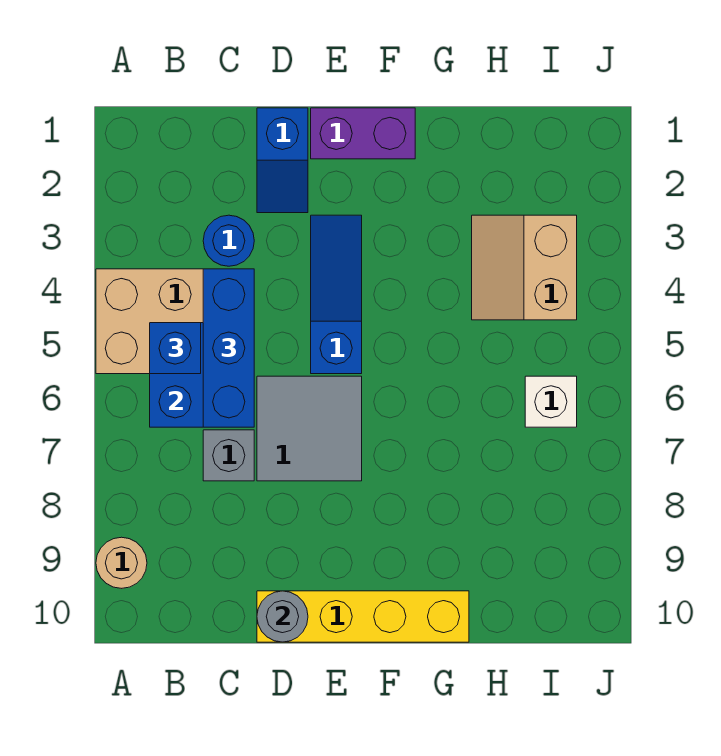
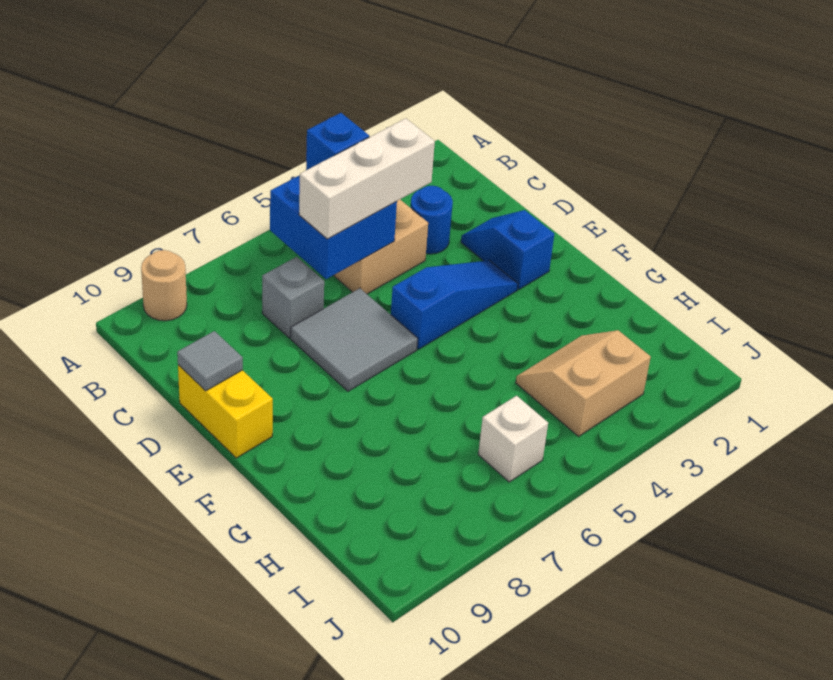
blue brick C4:C6 level 3 -> white brick C4:C6 level 3
blue slope D1:D2 level 1 top 1 -> blue slope D2:E2 level 1 top E
yellow brick D10:G10 level 1 -> yellow brick D10:E10 level 1
grey round brick D10 level 2 -> grey tile D10 level 2
purple brick E1:F1 level 1 -> none

